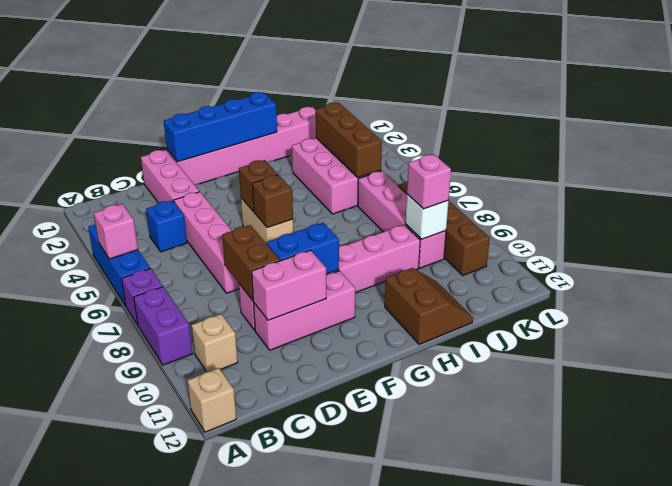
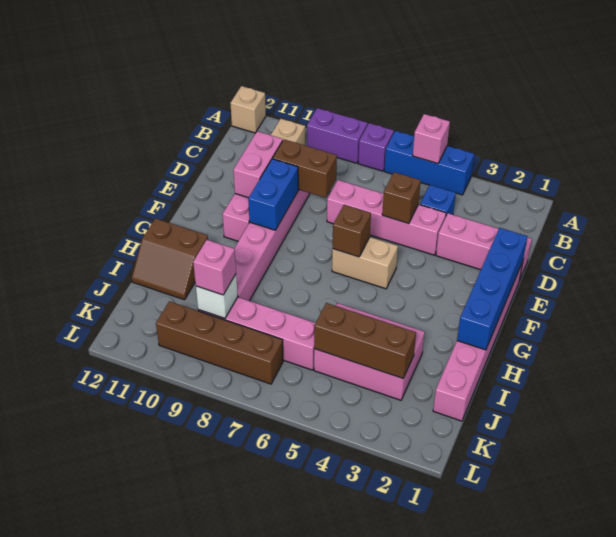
brown brick F5 level 2 -> brown brick D5 level 2

